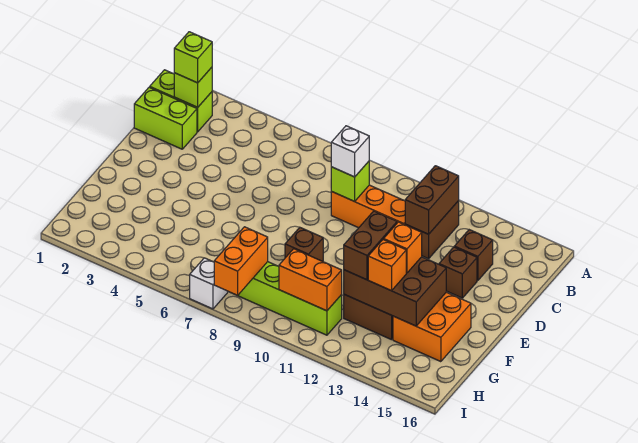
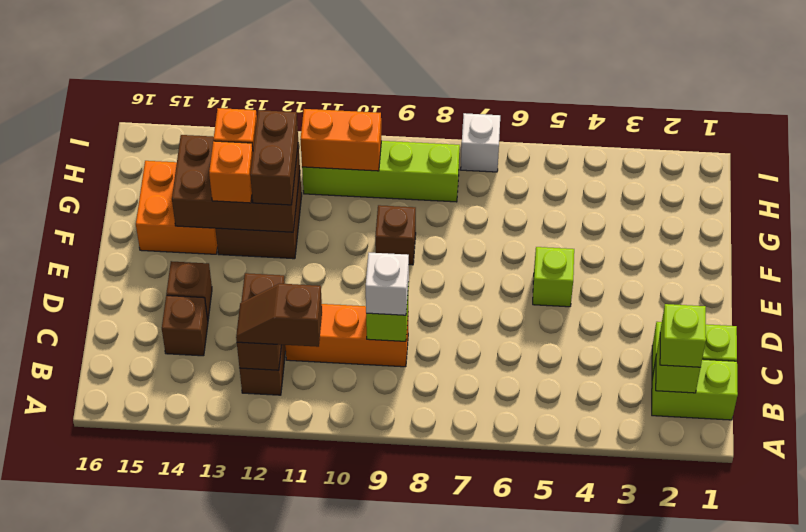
none -> brown slope B11:B12 level 3 top 11
none -> lime brick E5 level 1
orange brick H8:I8 level 2 -> none

